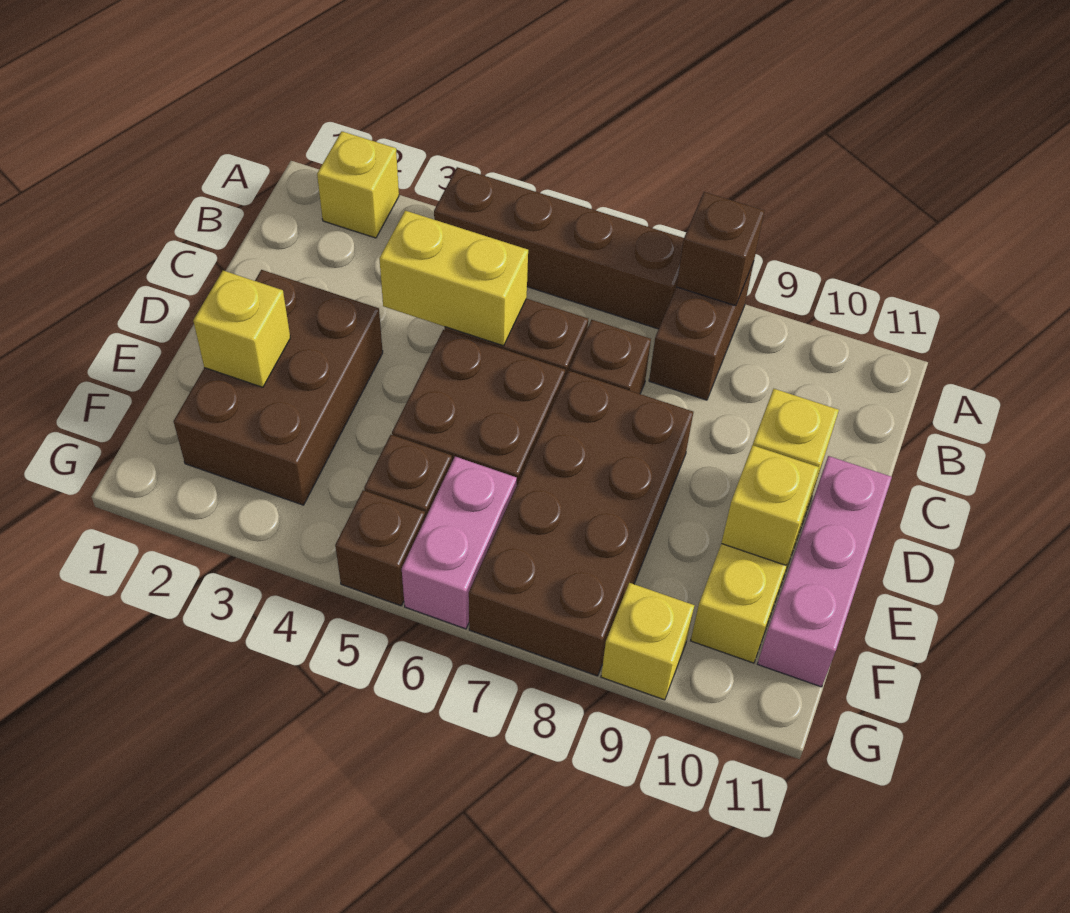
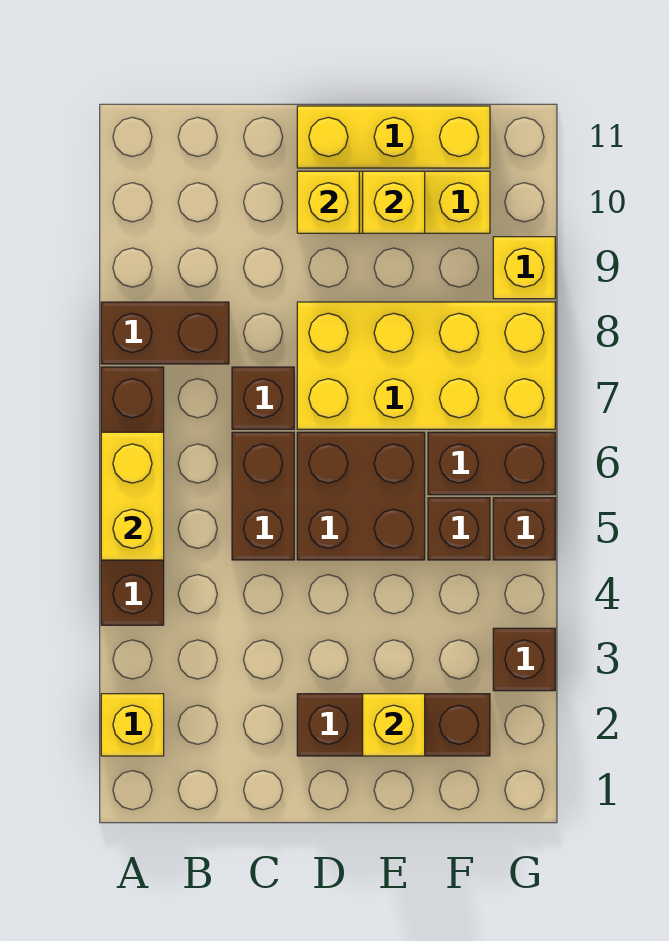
brown brick A8 level 2 -> brown brick G3 level 1
yellow brick C4:C5 level 2 -> yellow brick A5:A6 level 2
brown brick D2:F3 level 1 -> brown brick D2:F2 level 1
brown brick D7:G8 level 1 -> yellow brick D7:G8 level 1
pink brick D11:F11 level 1 -> yellow brick D11:F11 level 1
pink brick F6:G6 level 1 -> brown brick F6:G6 level 1

